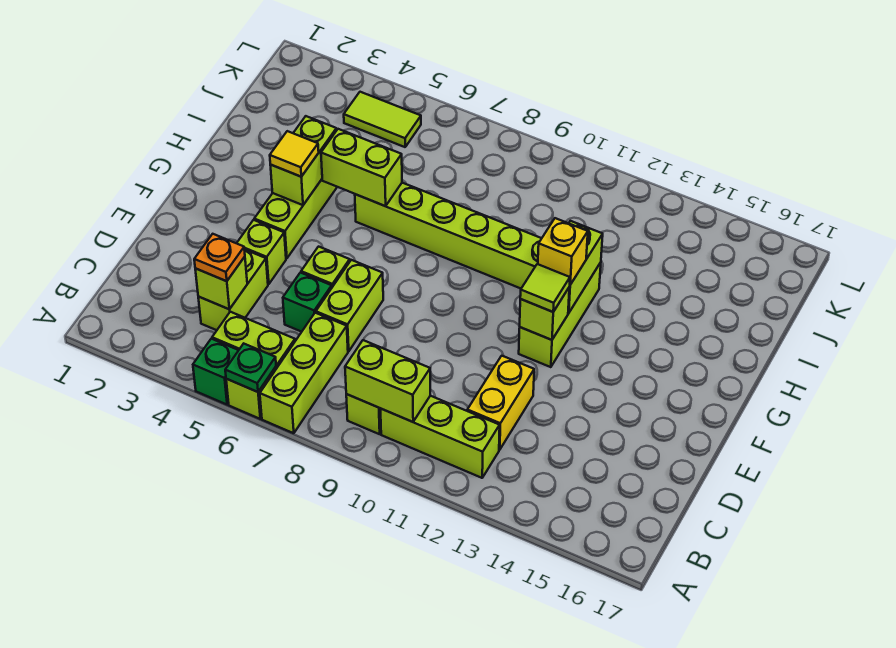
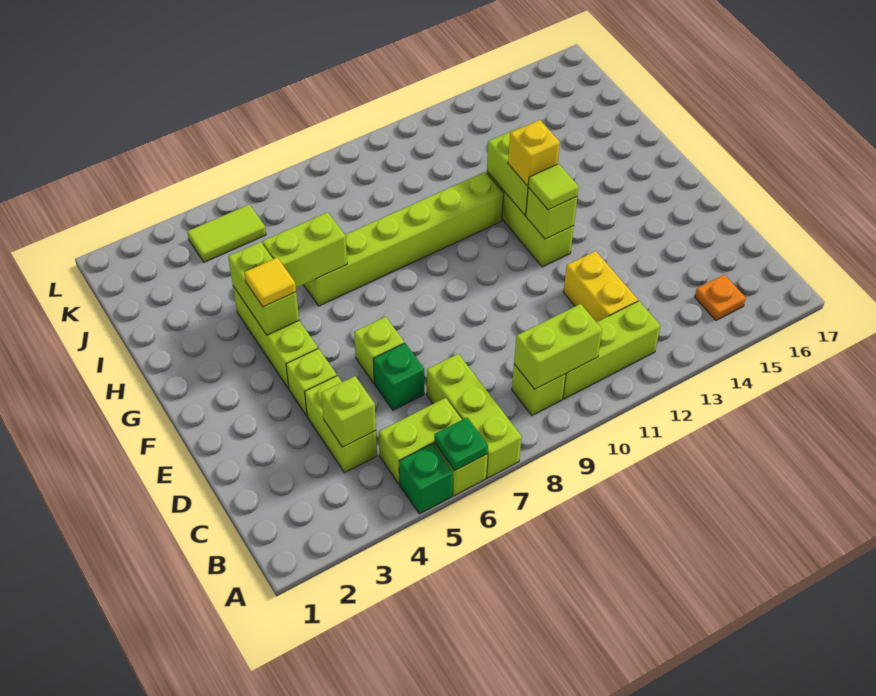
orange plate C4 level 3 -> orange plate B15 level 1
lime brick D7:E7 level 1 -> none

